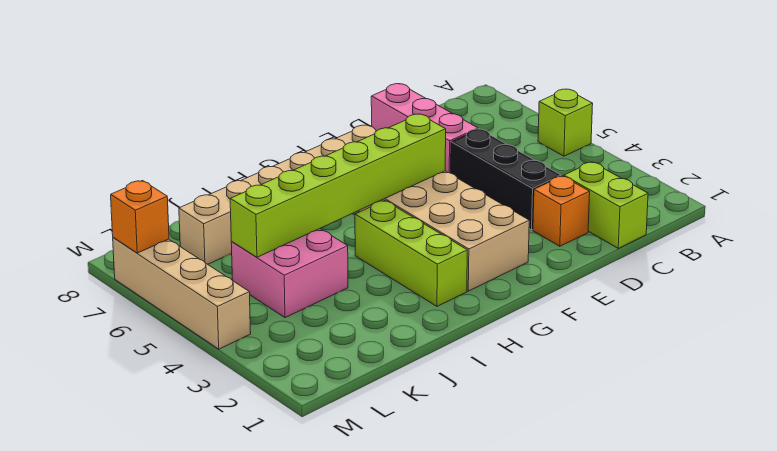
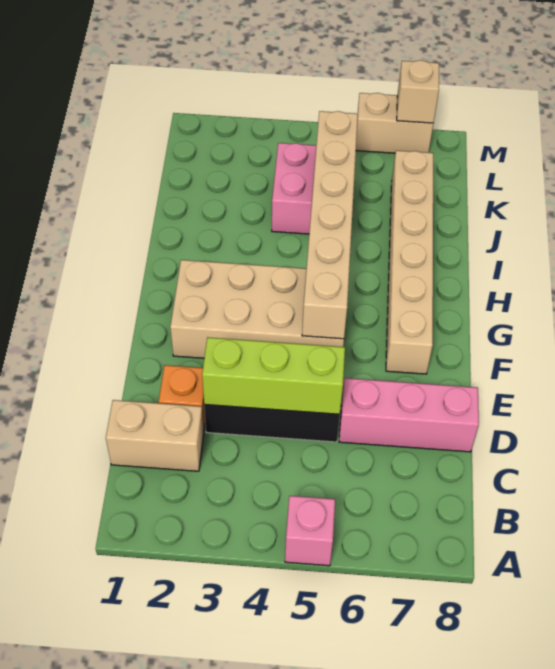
lime brick A5 level 1 -> pink brick A5 level 1
lime brick C1:C2 level 1 -> tan brick C1:C2 level 1
lime brick F5:K5 level 2 -> tan brick F5:K5 level 2
lime brick H2:H4 level 1 -> lime brick D3:D5 level 2
tan brick M4:M7 level 1 -> tan brick M6:M7 level 1
orange brick M7 level 2 -> tan brick M7 level 2

